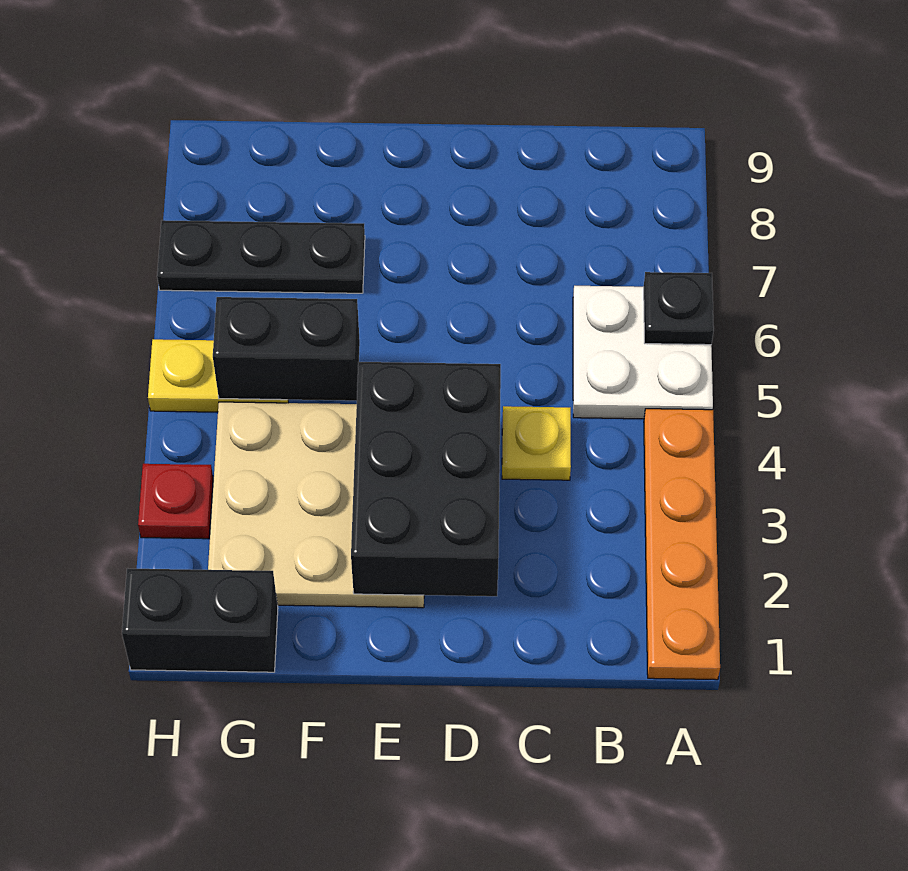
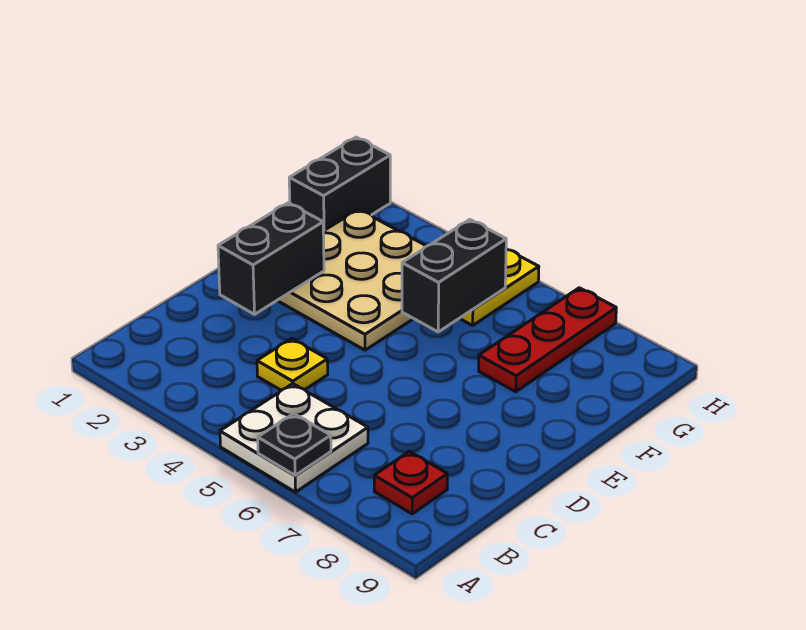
orange plate A1:A4 level 1 -> none
black brick D2:E4 level 2 -> black brick D2:E2 level 2
black plate F7:H7 level 1 -> red plate F7:H7 level 1
red plate H3 level 1 -> red plate B8 level 1

